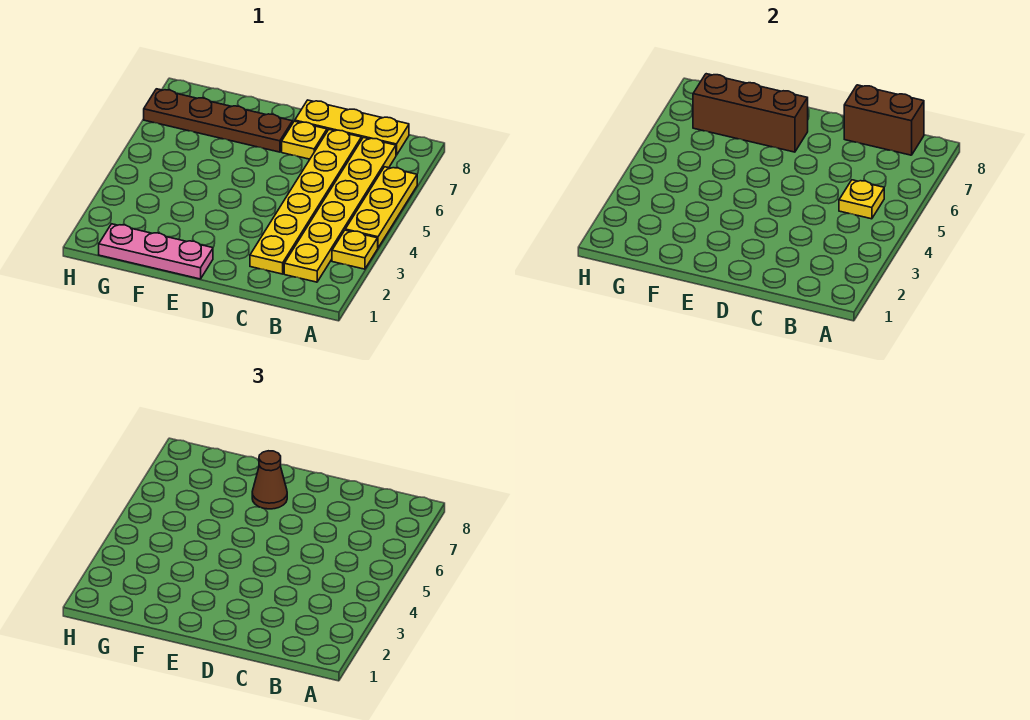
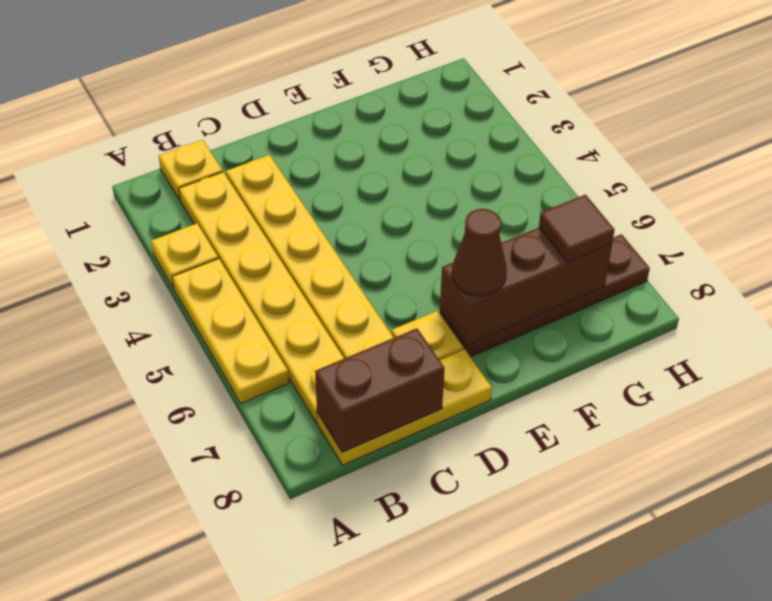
yellow plate B5 level 2 -> yellow plate B1 level 1
pink plate E1:G1 level 1 -> none
none -> brown tile G7 level 3

